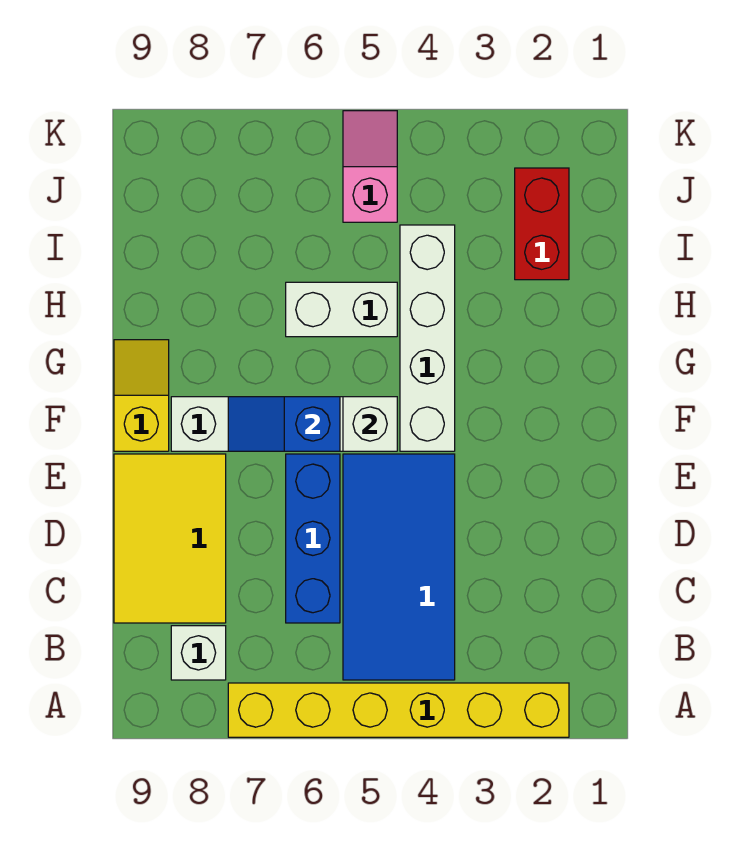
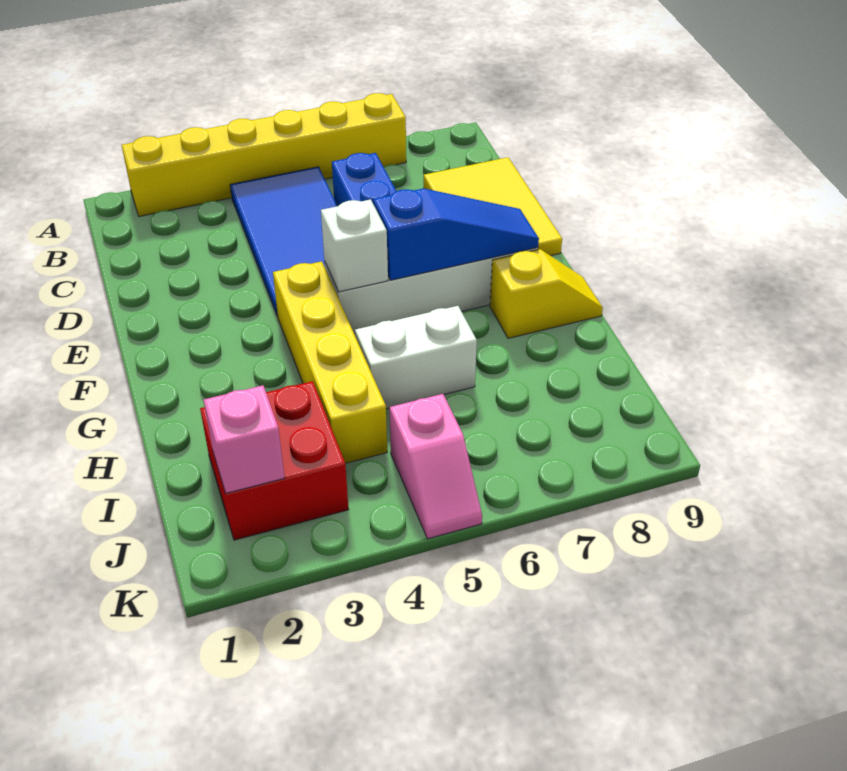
white brick B8 level 1 -> none
white brick F4:I4 level 1 -> yellow brick F4:I4 level 1
blue slope F6:F7 level 2 top 6 -> blue slope F6:F8 level 2 top 6
yellow slope F9:G9 level 1 top F -> yellow slope G8:G9 level 1 top 8
red brick I2:J2 level 1 -> red brick I2:J3 level 1
none -> pink brick J2 level 2

